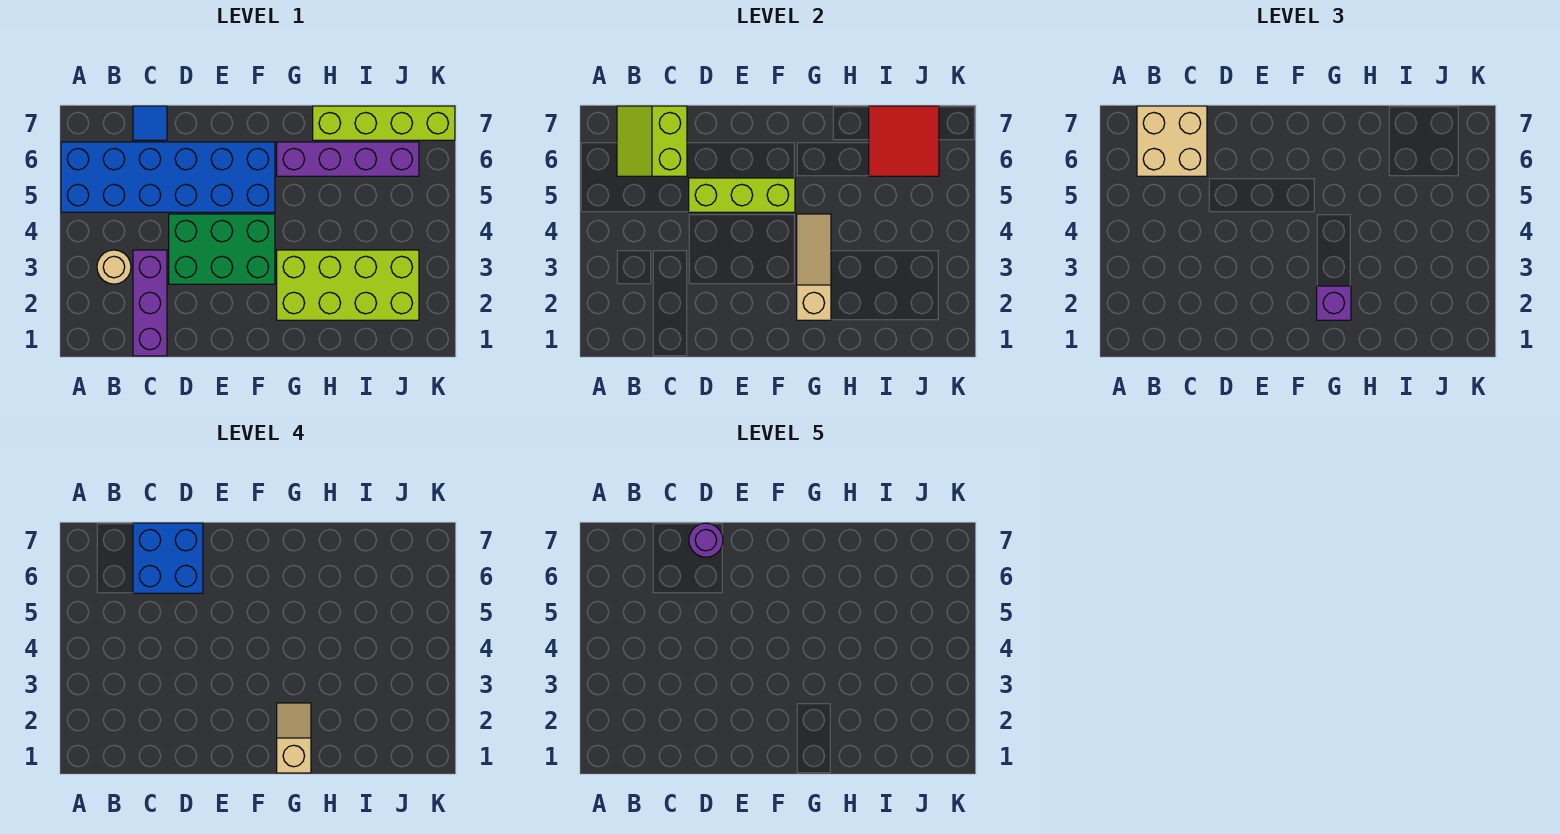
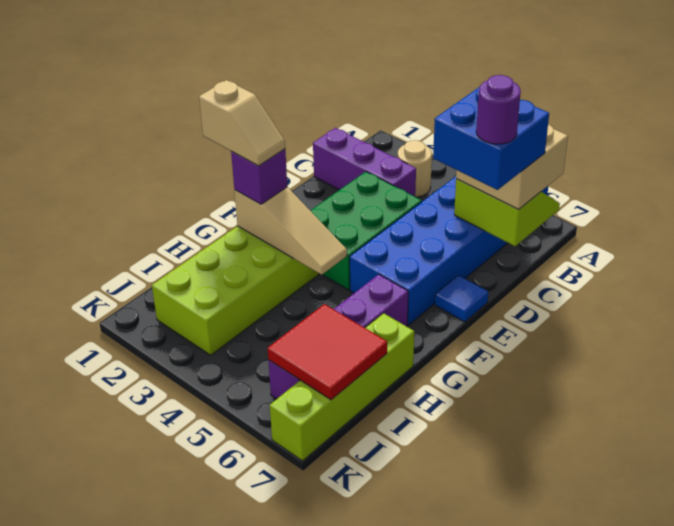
blue tile C7 level 1 -> blue tile E7 level 1
lime brick D5:F5 level 2 -> none

